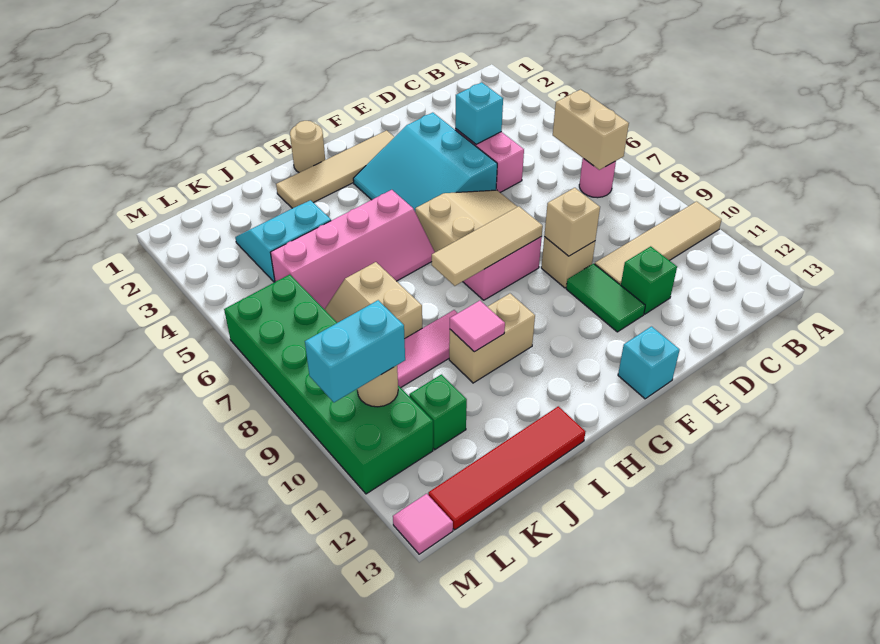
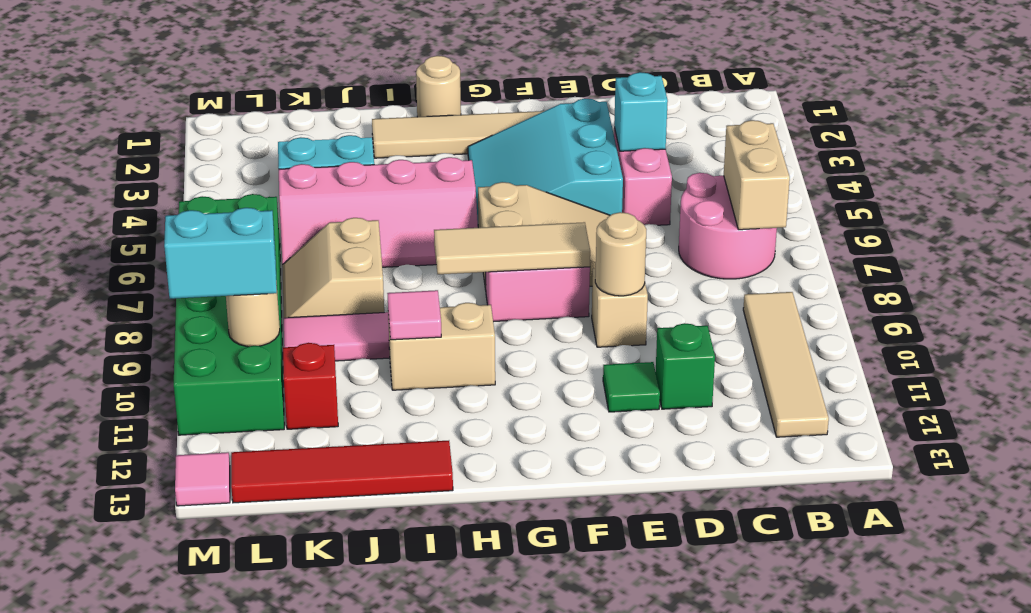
tan tile A10:D10 level 1 -> tan tile B9:B12 level 1
pink round brick B7 level 1 -> pink round brick B6:C7 level 1
tan brick E9 level 2 -> tan round brick E9 level 2
green tile E10:E11 level 1 -> green tile E11 level 1
cyan brick F13 level 1 -> none
green brick K11 level 1 -> red brick K11 level 1

